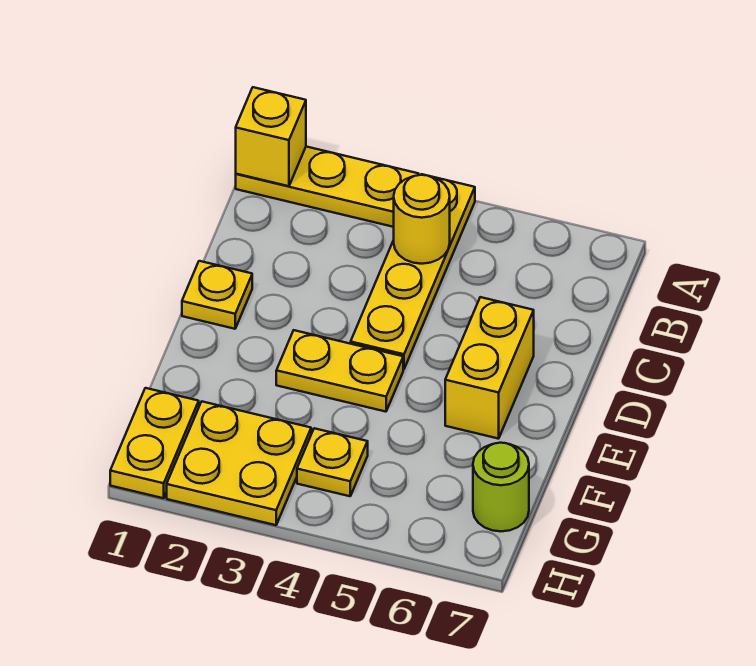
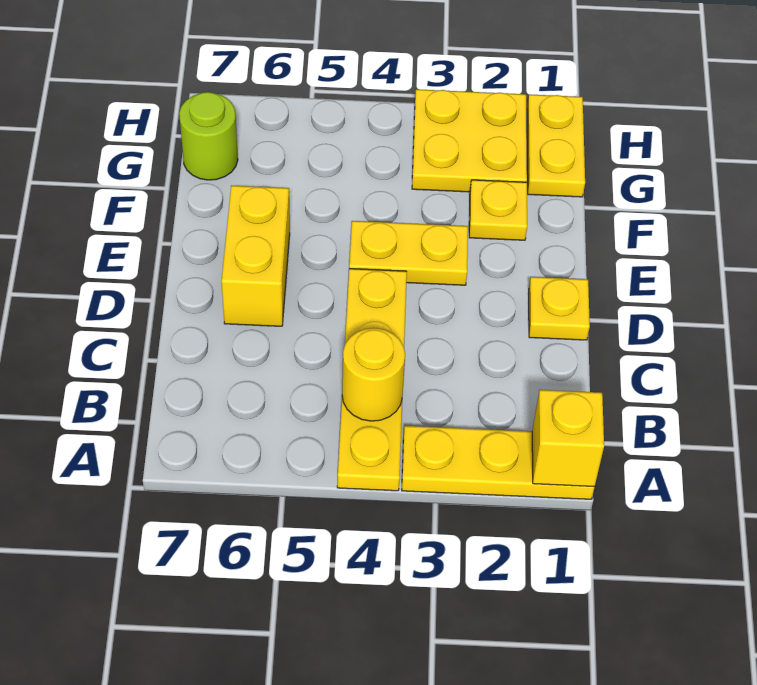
yellow plate G4 level 1 -> yellow plate F2 level 1

